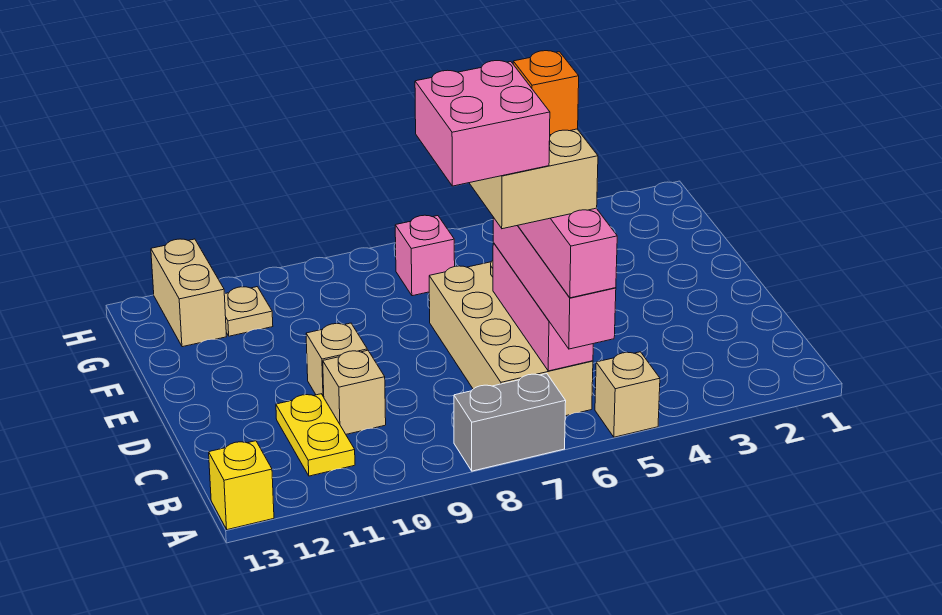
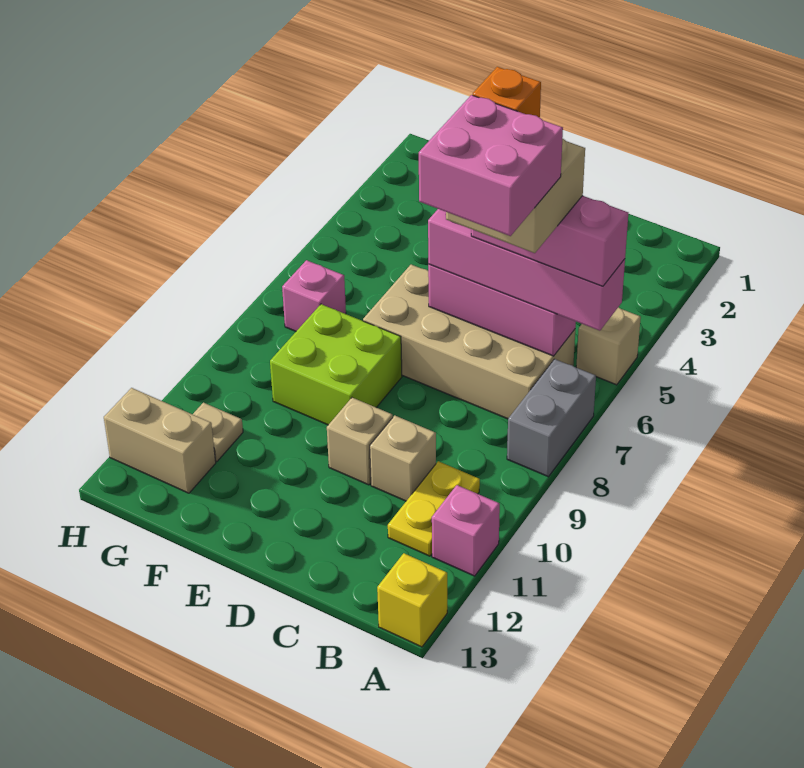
none -> pink brick A11 level 1
yellow plate B11:C11 level 1 -> yellow plate B10:B11 level 1
none -> lime brick E8:F9 level 1

